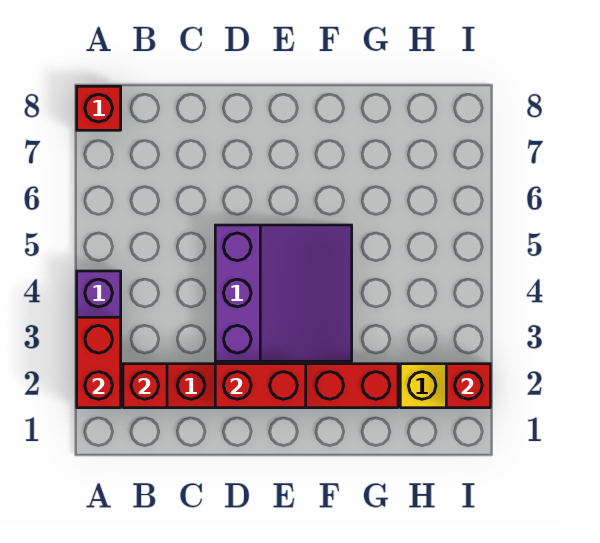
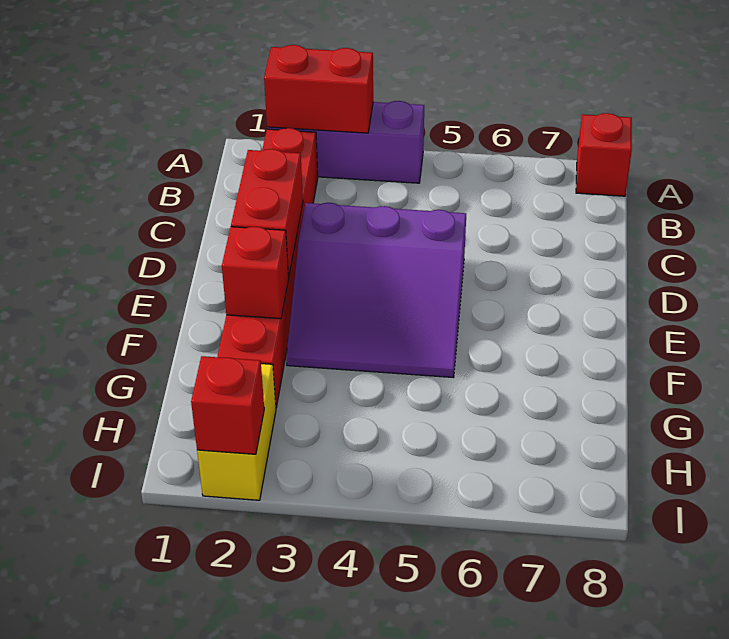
red brick B2 level 2 -> red brick F2 level 2

